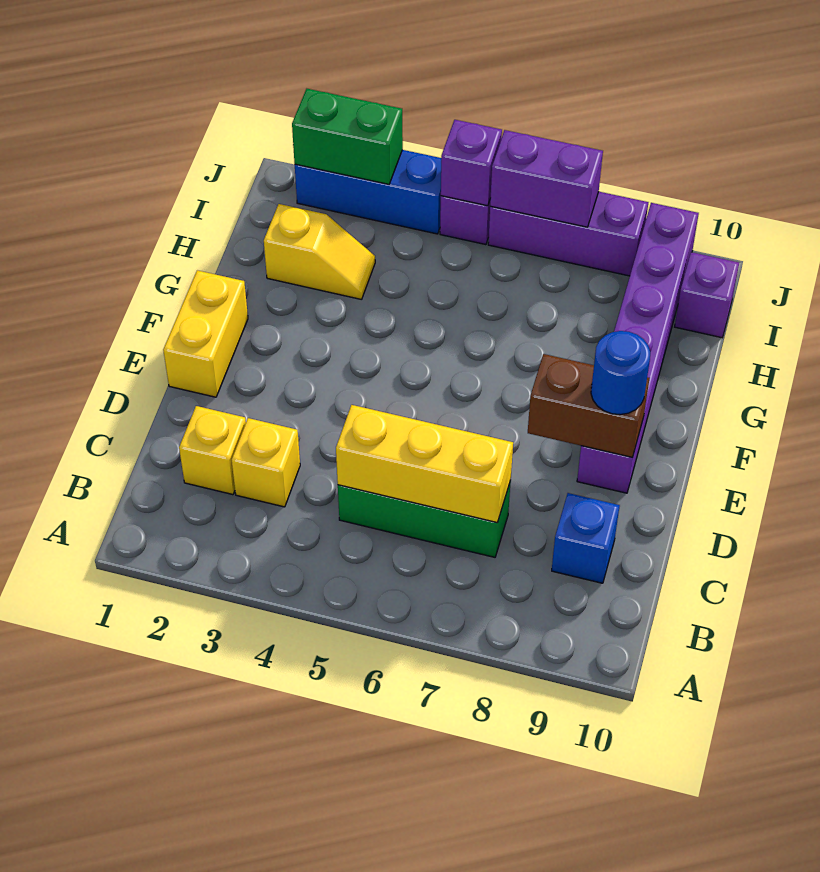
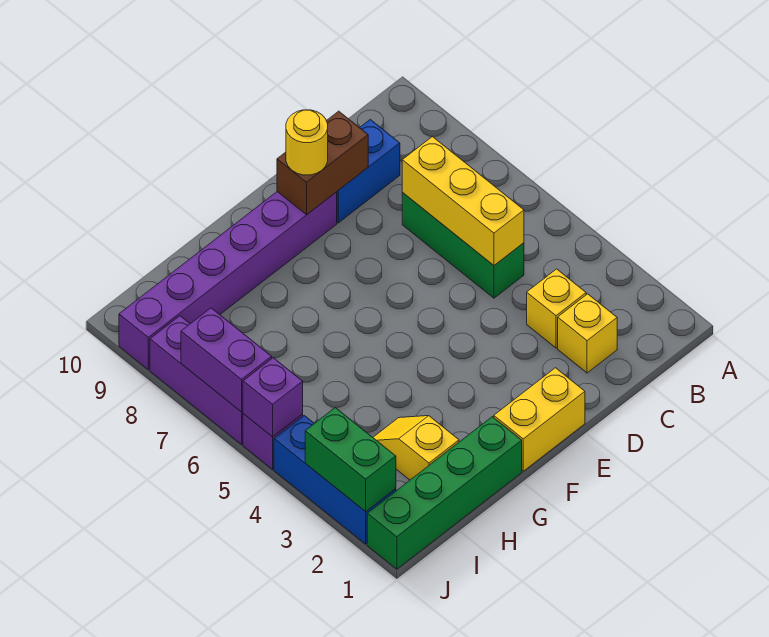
blue brick C9 level 1 -> blue brick C9:D9 level 1
brown brick E8:E9 level 2 -> brown brick D9:E9 level 2
blue round brick E9 level 3 -> yellow round brick E9 level 3
none -> green brick G1:J1 level 1
purple brick I10 level 1 -> none

